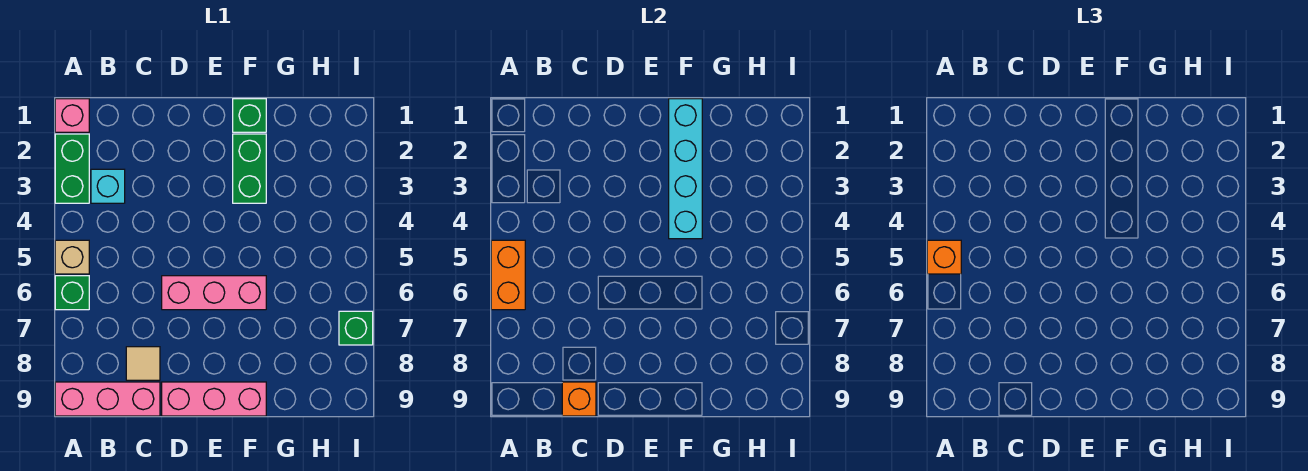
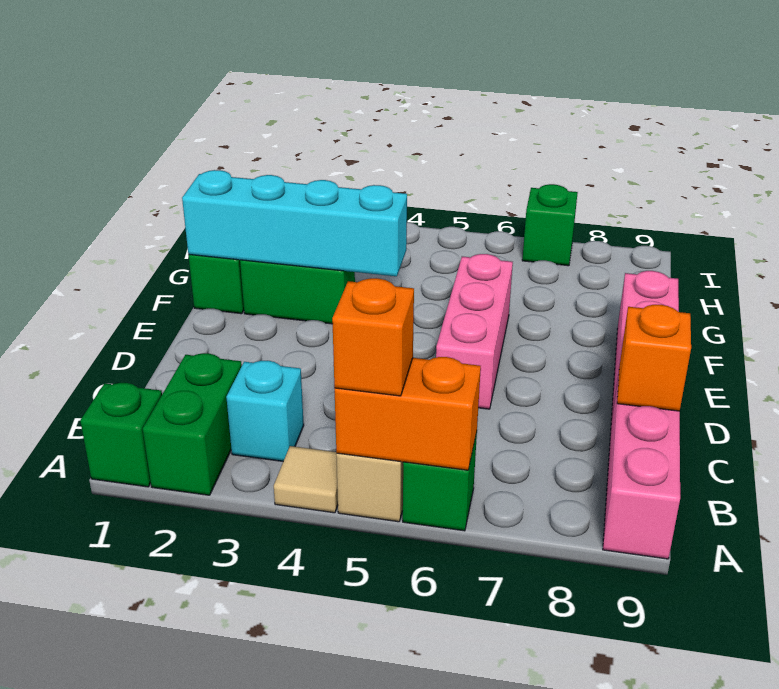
pink brick A1 level 1 -> green brick A1 level 1
green brick A2:A3 level 1 -> green brick A2:B2 level 1
tan tile C8 level 1 -> tan tile A4 level 1

